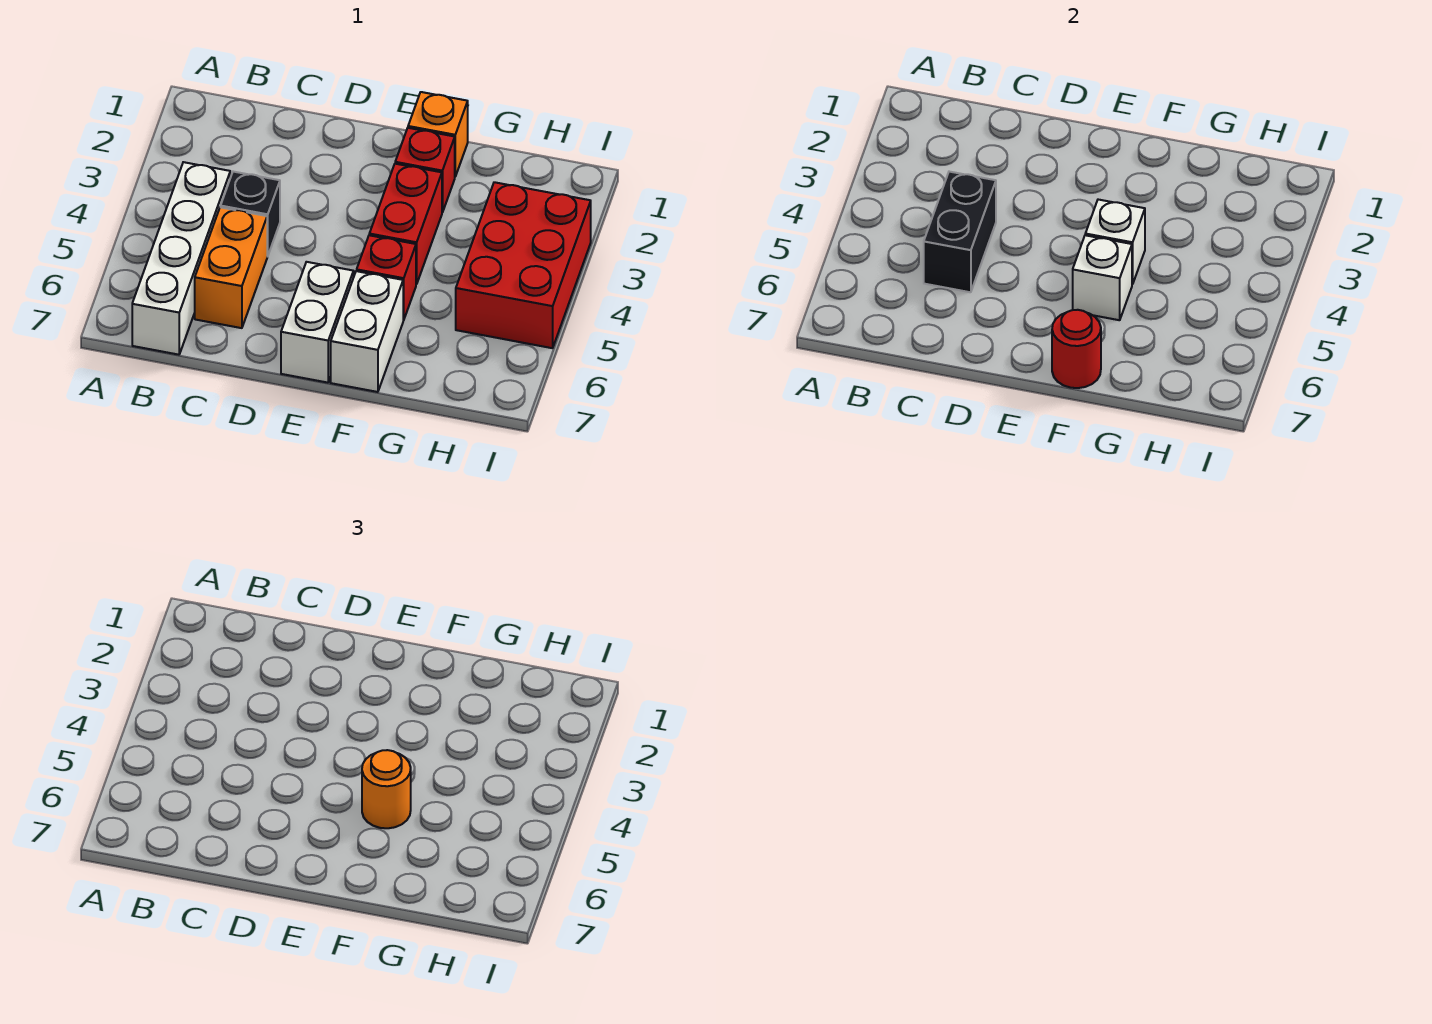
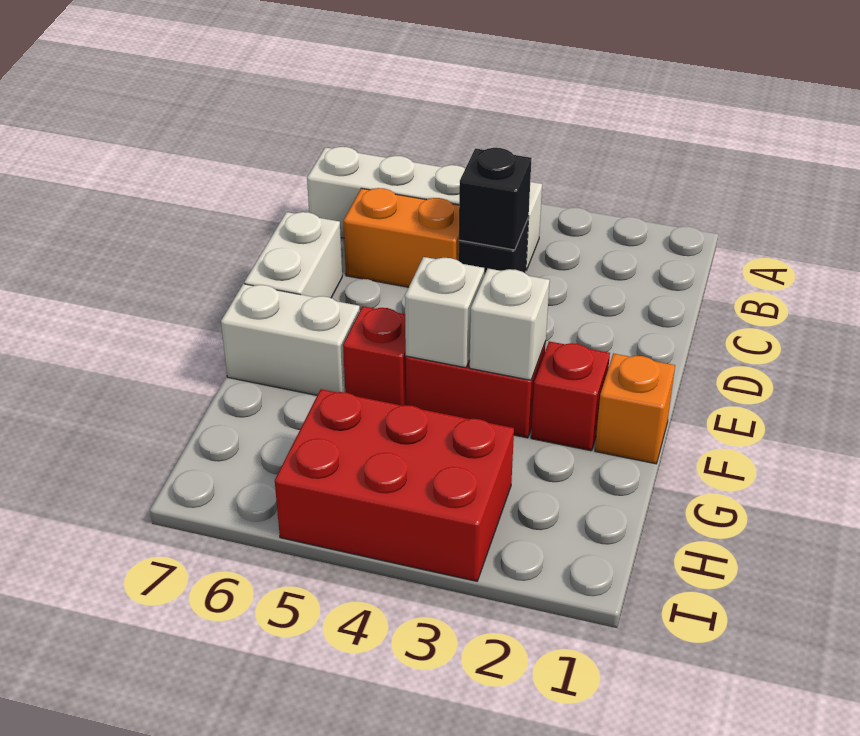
black brick C4:C5 level 2 -> black brick C4 level 2
white brick E6:E7 level 1 -> white brick D7:E7 level 1
white brick F5 level 2 -> white brick F3 level 2
orange round brick F5 level 3 -> none
red round brick F7 level 2 -> none

